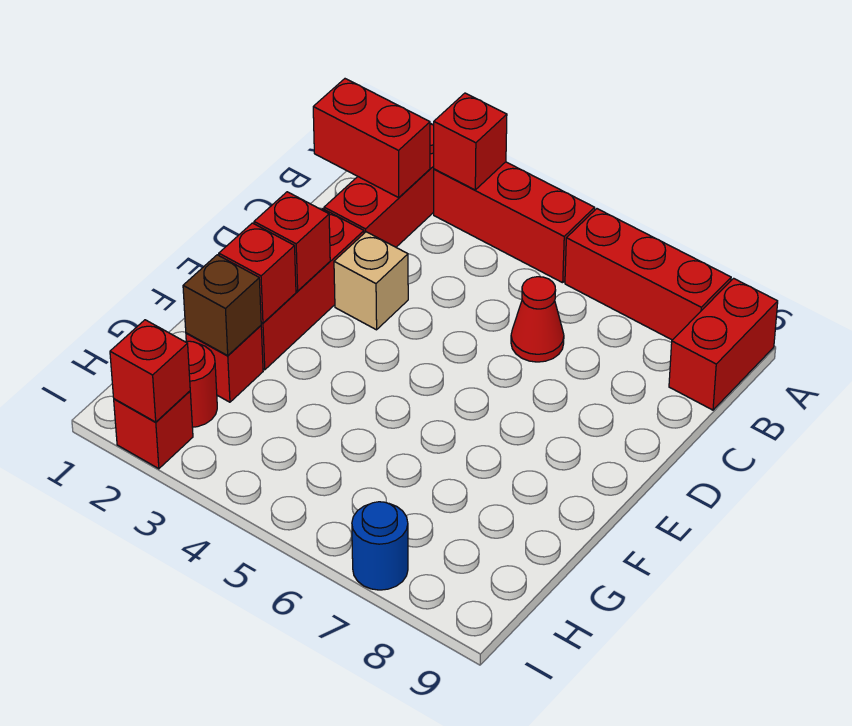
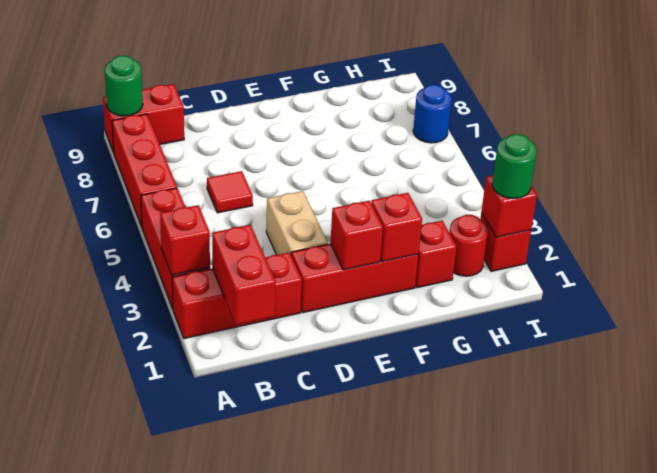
none -> green round brick A9 level 2
red cone C6 level 1 -> red tile C6 level 1
tan brick D3 level 1 -> tan brick D3:D4 level 1
brown brick G2 level 2 -> none
none -> green round brick I2 level 3

